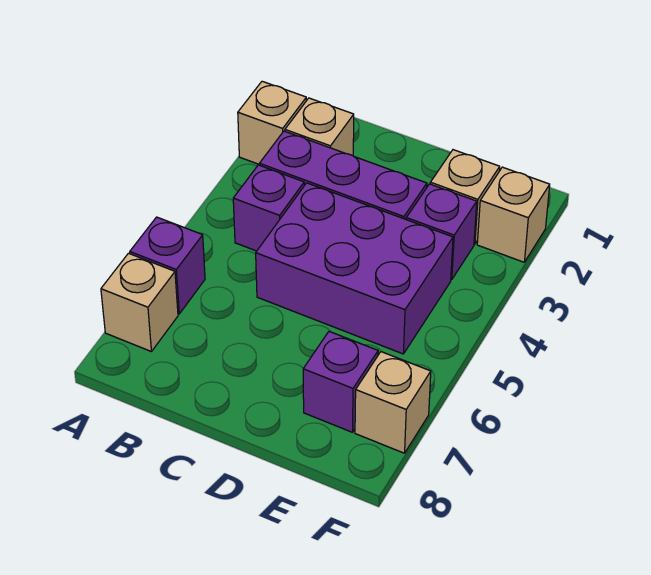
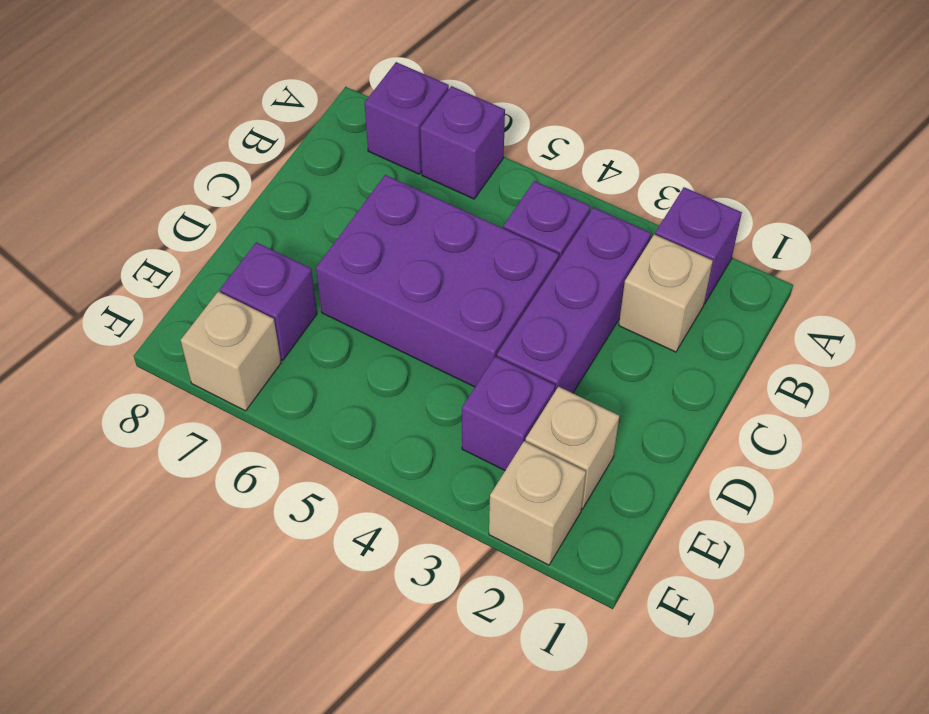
tan brick A2 level 1 -> purple brick A2 level 1
tan brick A7 level 1 -> purple brick A7 level 1
purple brick C4:E5 level 1 -> purple brick C4:D6 level 1

